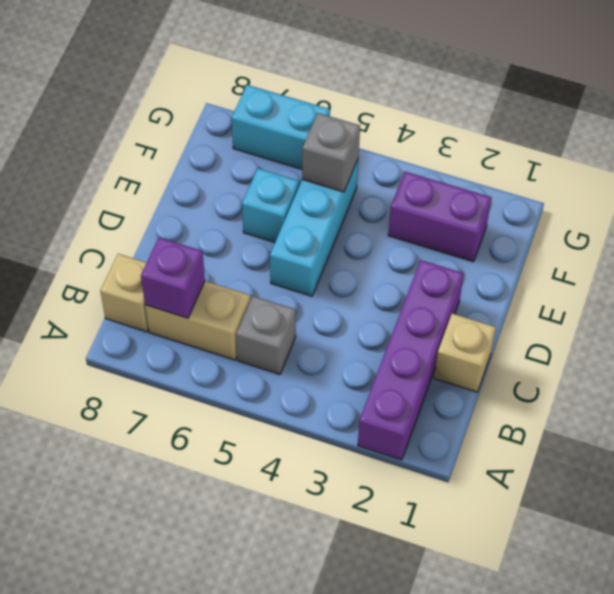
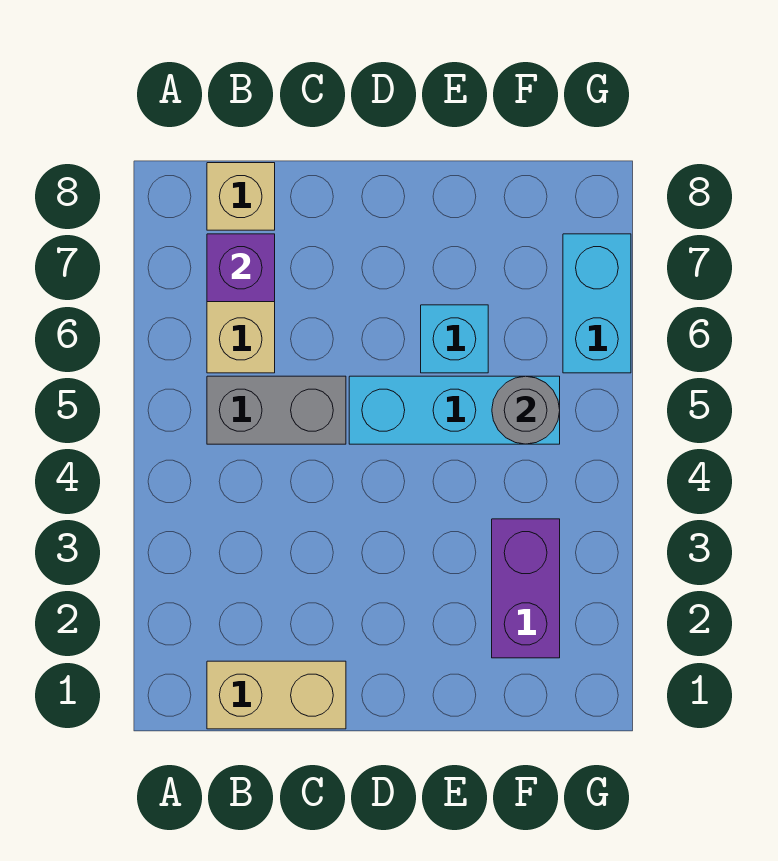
purple brick A2:D2 level 1 -> none
grey brick B5 level 1 -> grey brick B5:C5 level 1
tan brick C1 level 1 -> tan brick B1:C1 level 1
grey brick F5 level 2 -> grey round brick F5 level 2

